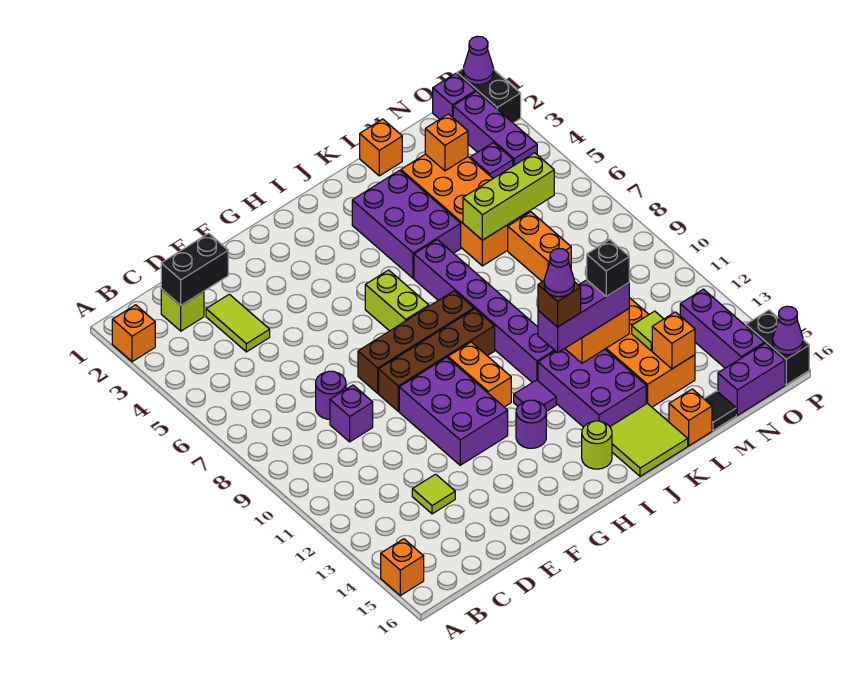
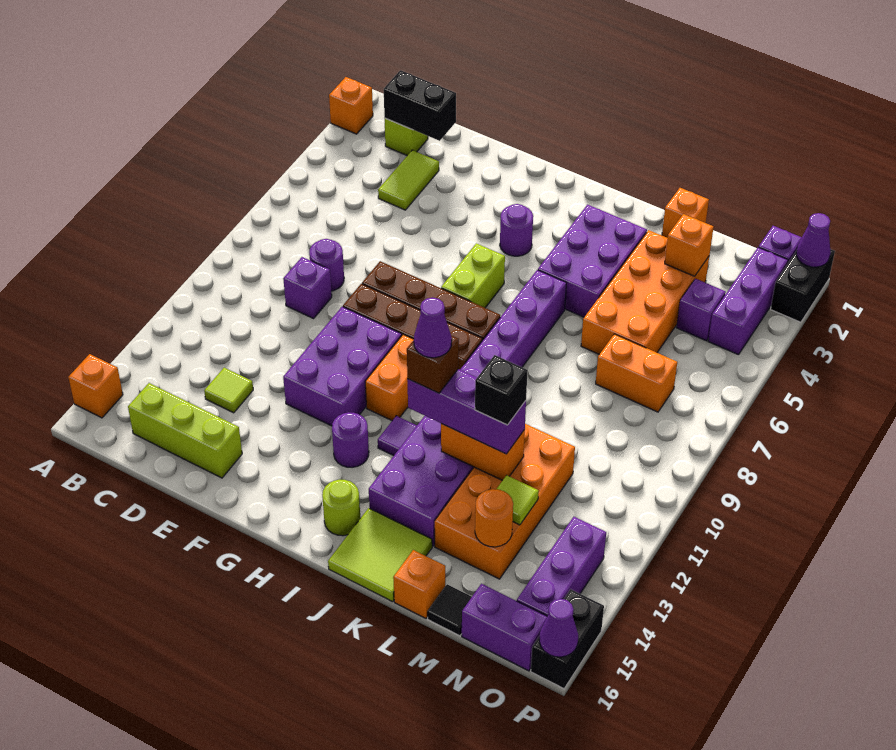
none -> purple round brick H4 level 1
lime brick L6:N6 level 2 -> lime brick C15:E15 level 1
orange brick M7:M8 level 1 -> orange brick M7:N7 level 1
orange brick M14 level 2 -> orange round brick M14 level 2

